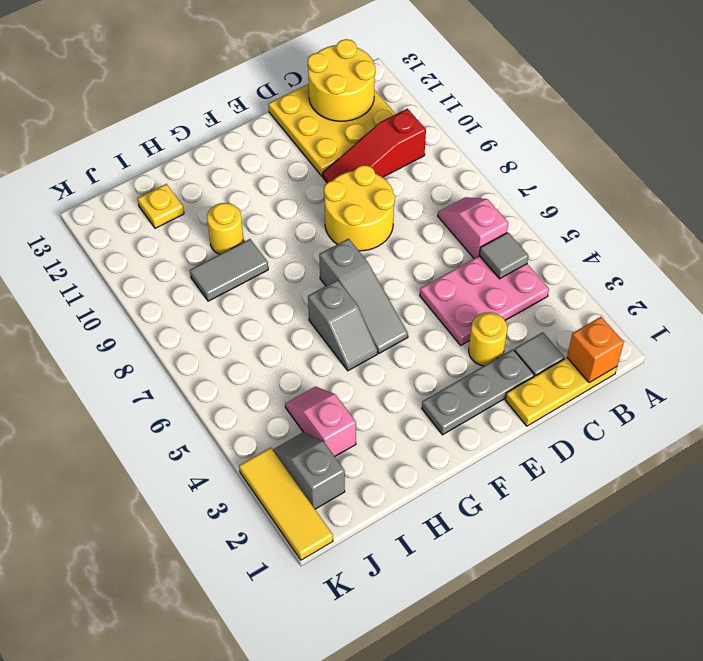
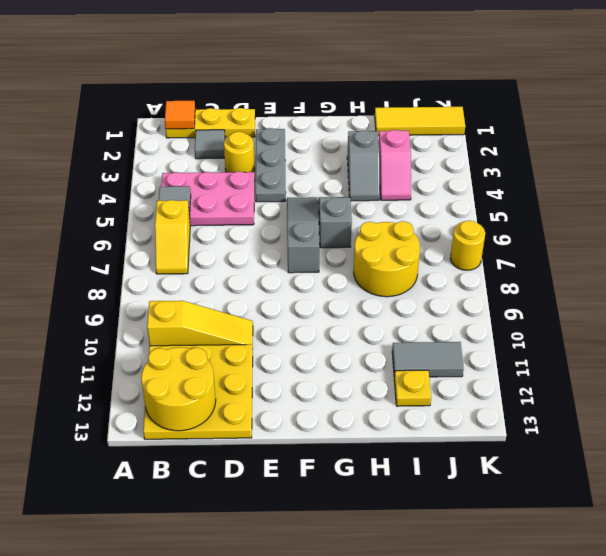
orange brick B1 level 2 -> orange tile B1 level 2
pink slope B6:B7 level 1 top 6 -> yellow slope B6:B7 level 1 top 6
red slope B10:D10 level 1 top B -> yellow slope B10:D10 level 1 top B
grey plate D2:F2 level 1 -> grey plate E2:E4 level 1
yellow round brick D8:E9 level 1 -> yellow round brick H7:I8 level 1
grey tile H9:I9 level 1 -> grey tile I11:J11 level 1
yellow round brick H10 level 1 -> yellow round brick K7 level 1
grey slope J2:J3 level 1 top 2 -> grey slope H3:H4 level 1 top 3
yellow tile K1:K3 level 1 -> yellow tile I1:K1 level 1

